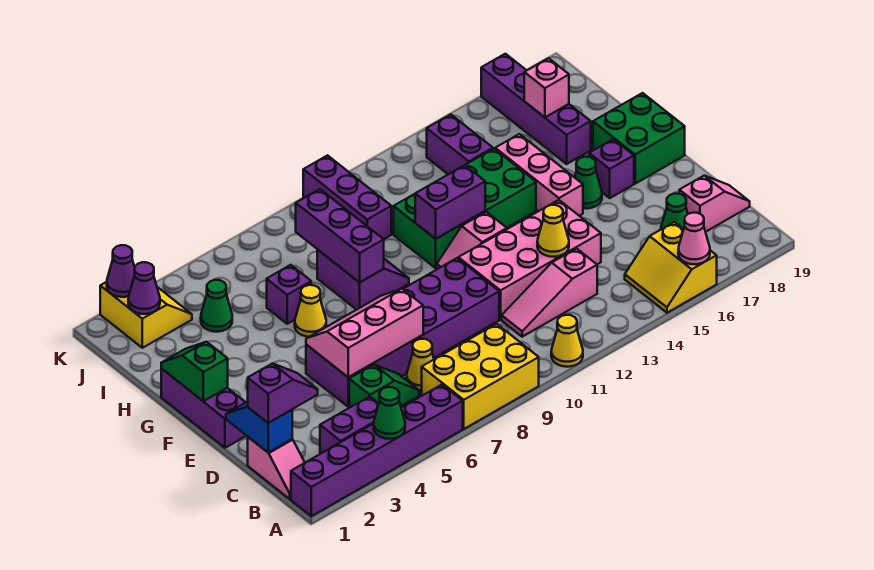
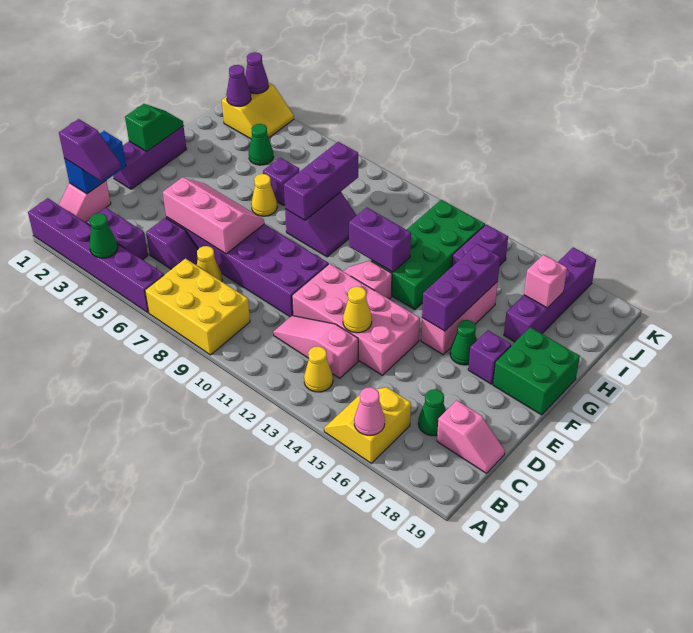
yellow cone A11 level 1 -> yellow cone B13 level 1
blue slope C1:D1 level 2 top C -> blue brick C1:D1 level 2
green slope C5:C6 level 1 top 5 -> purple slope C5:C6 level 1 top 5
green brick G11:H14 level 1 -> green brick G12:J13 level 1
purple brick I10:K10 level 1 -> purple brick F15:H15 level 2

